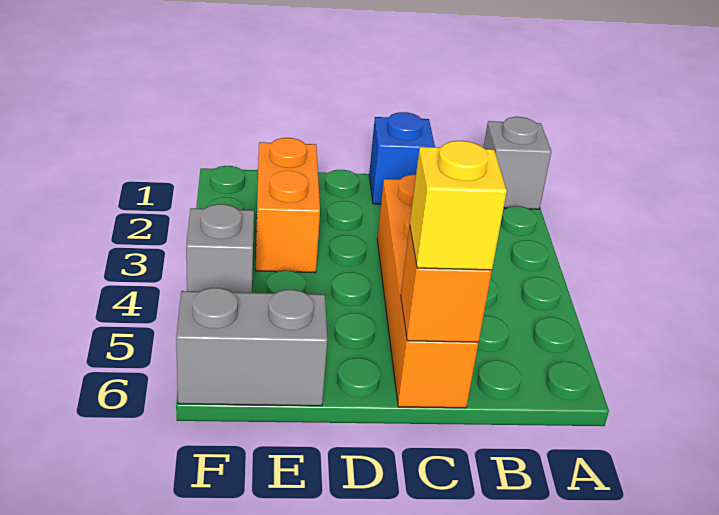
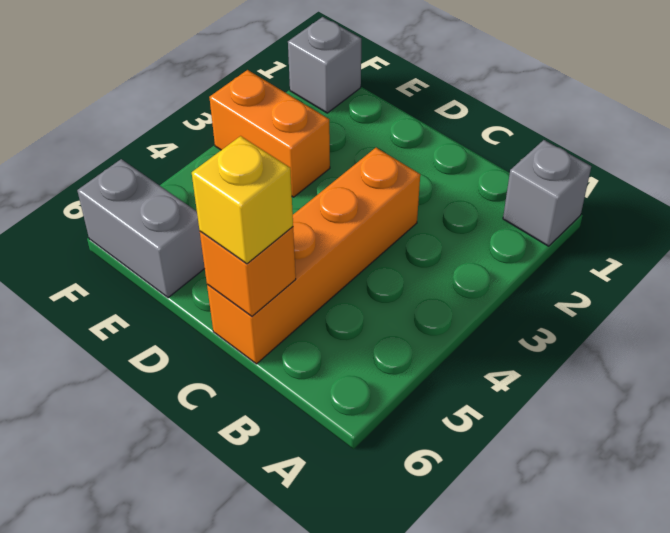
blue brick C1 level 1 -> none
orange brick E2:E3 level 1 -> orange brick E3:F3 level 1
grey brick F4 level 1 -> grey brick F1 level 1

